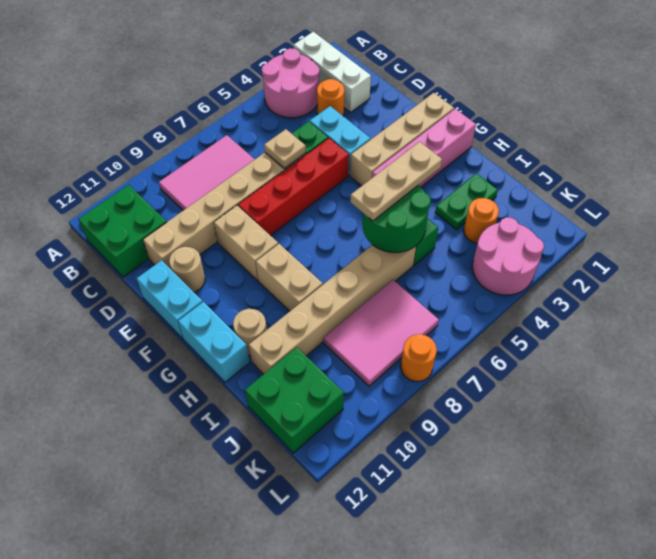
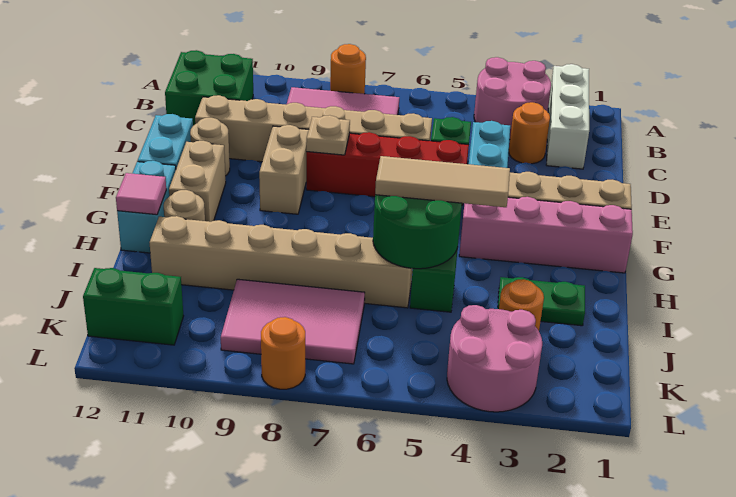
none -> orange round brick A8 level 1
tan plate D6 level 2 -> tan plate E8 level 2
tan brick G9:H9 level 1 -> tan brick F11:G11 level 1
tan plate H4:H6 level 3 -> tan tile H4:H6 level 3
none -> pink tile H12 level 2
green brick J11:K12 level 1 -> green brick K11:K12 level 1

